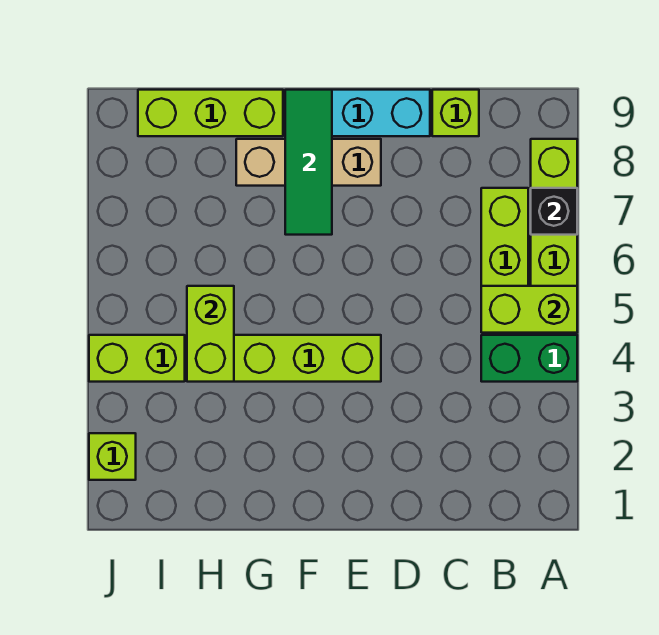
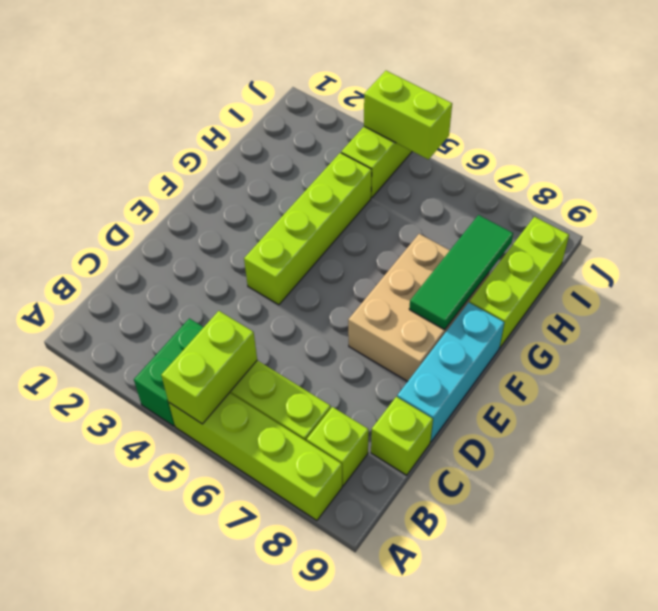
black brick A7 level 2 -> none
tan brick E8:G8 level 1 -> tan brick E7:G8 level 1
green tile F7:F9 level 2 -> green tile F8:H8 level 2
lime brick H4:H5 level 2 -> lime brick J4:J5 level 2
lime brick J2 level 1 -> lime brick B8 level 1

